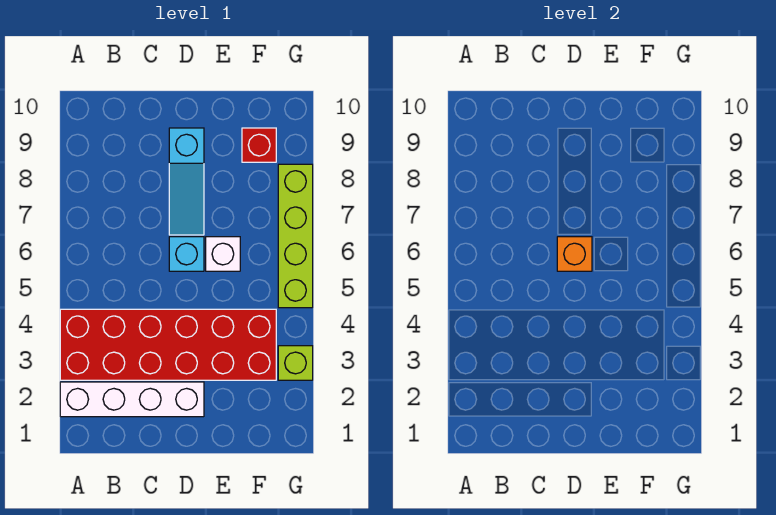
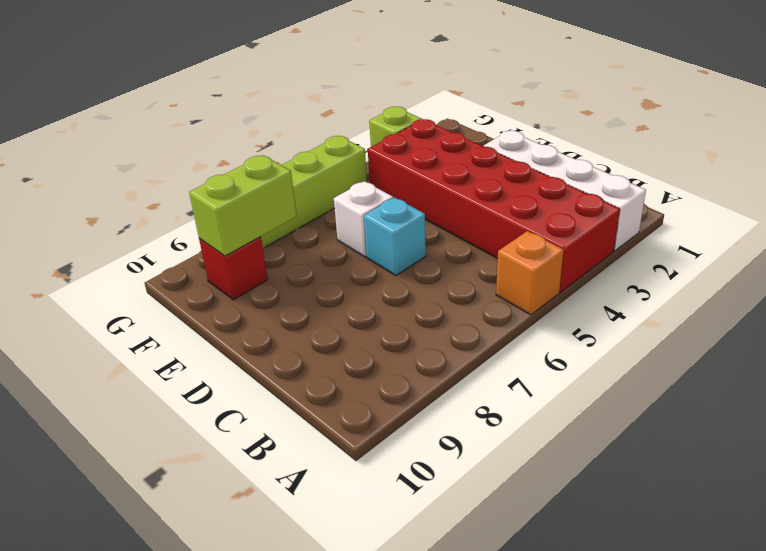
orange brick D6 level 2 -> orange brick A5 level 1
cyan slope D7:D9 level 1 top 9 -> none
none -> lime brick F8:F9 level 2

